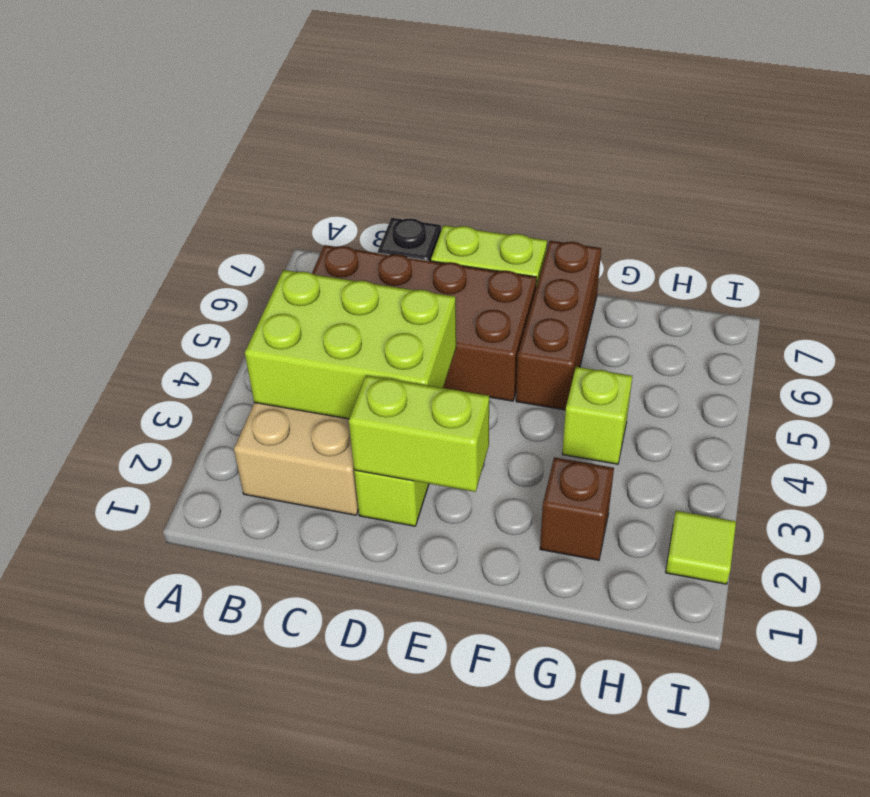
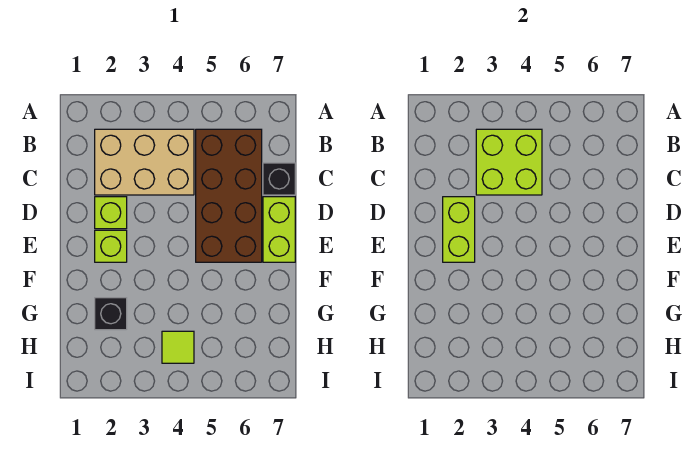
lime brick B3:D4 level 2 -> lime brick B3:C4 level 2
brown brick F5:F7 level 1 -> none
brown brick G2 level 1 -> black brick G2 level 1
lime brick G4 level 1 -> lime brick E2 level 1
lime tile I2 level 1 -> lime tile H4 level 1

